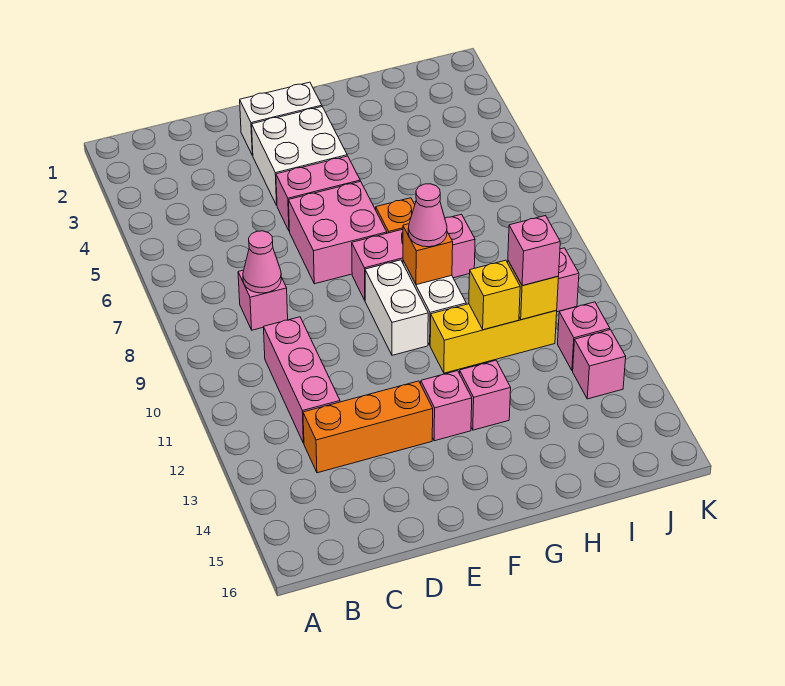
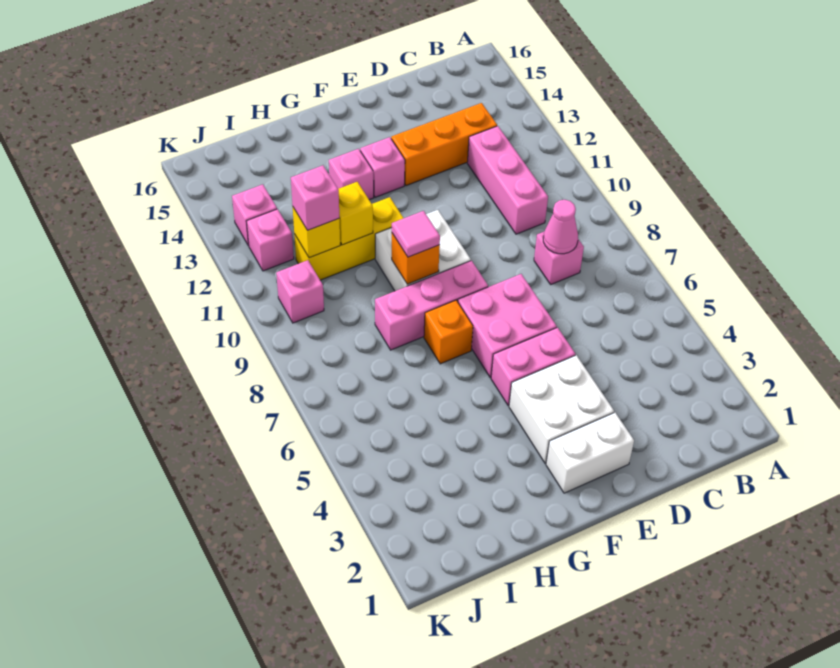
pink cone G9 level 3 -> pink tile G9 level 3

